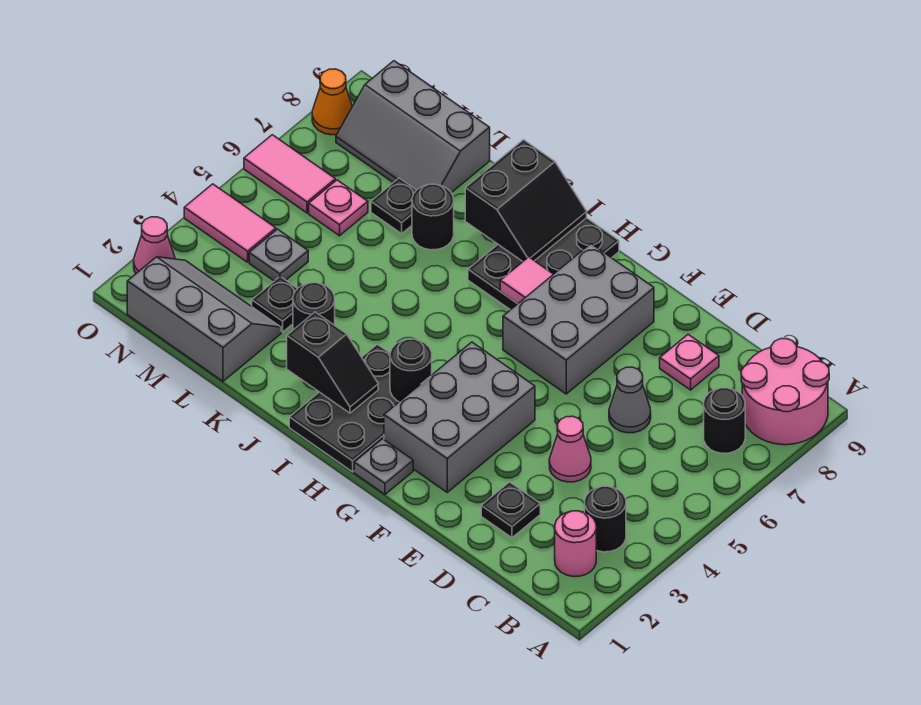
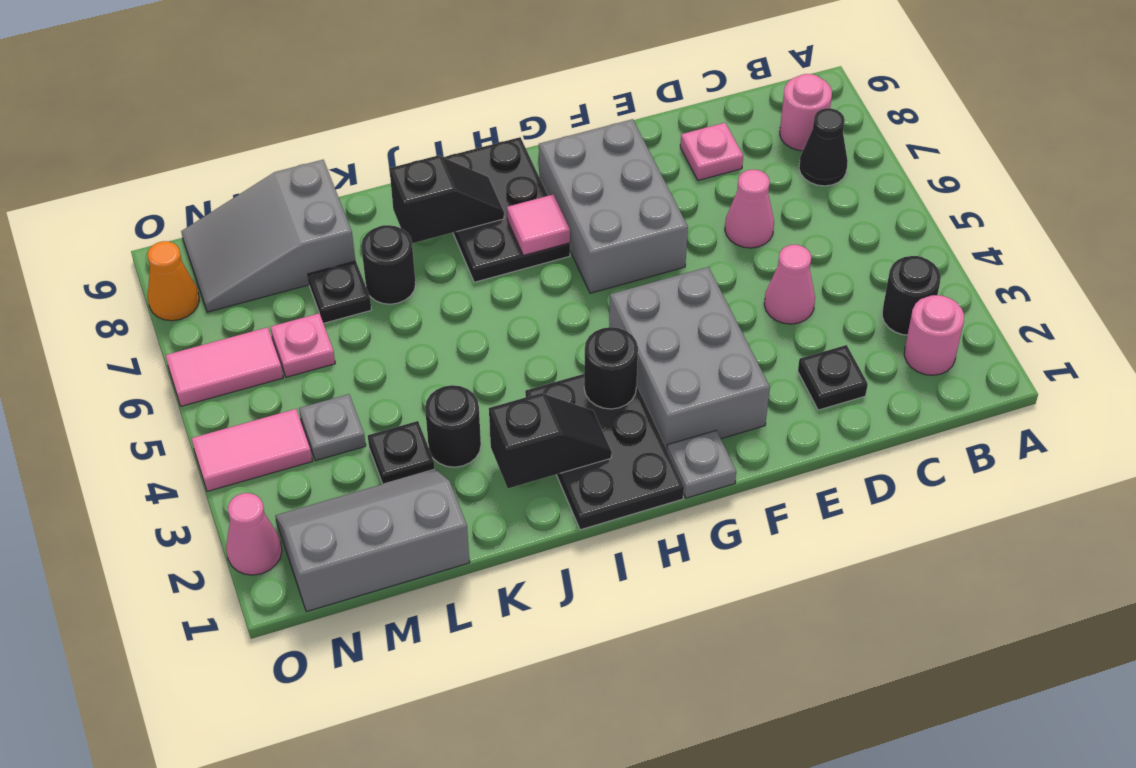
pink round brick A8:B9 level 1 -> pink round brick B8 level 1
black round brick B7 level 1 -> black cone B7 level 1
grey cone D6 level 1 -> pink cone D6 level 1
black slope I8:J9 level 2 top J -> black slope I8:J8 level 2 top J
grey slope L8:N9 level 1 top 9 -> grey slope L8:N9 level 1 top L

